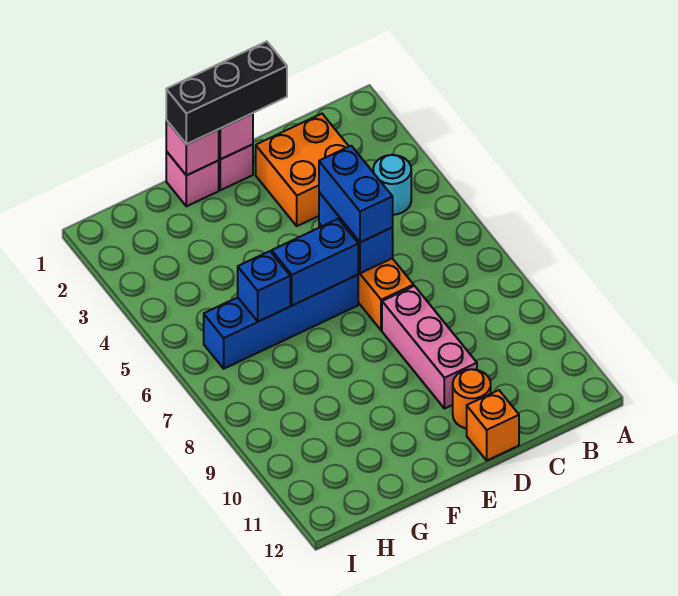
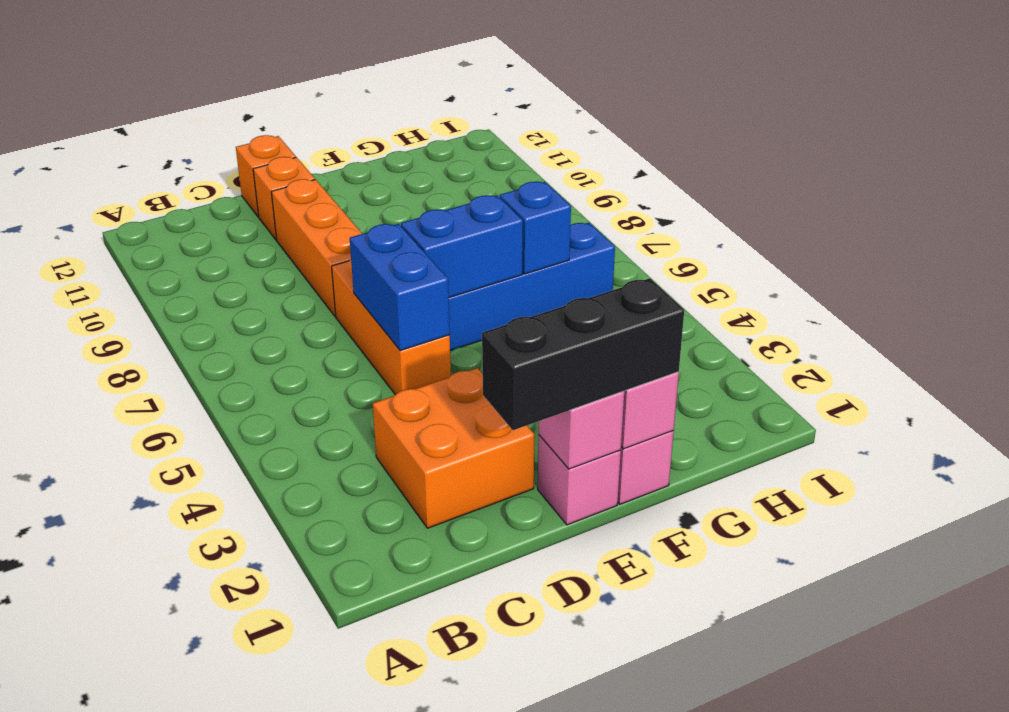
cyan round brick B4 level 1 -> none
blue brick D5:D6 level 3 -> none
pink brick D8:D10 level 1 -> orange brick D8:D10 level 1
orange round brick D11 level 1 -> orange brick D11 level 1

